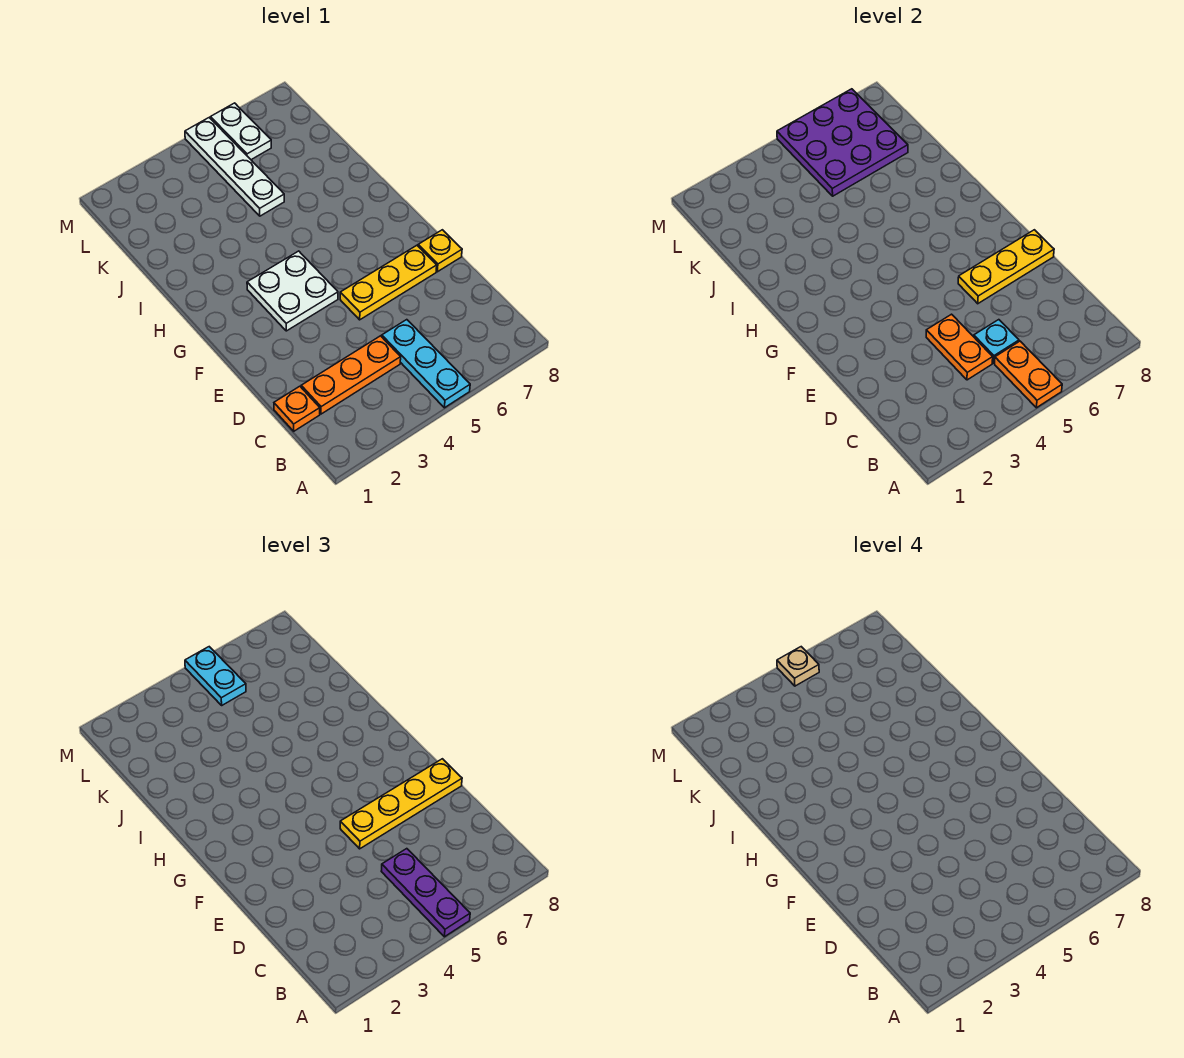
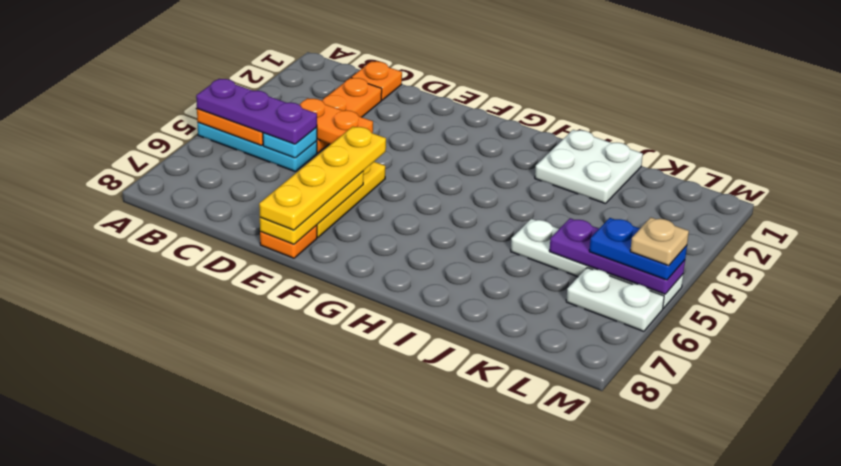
yellow plate E8 level 1 -> orange plate E8 level 1
white plate F3:G4 level 1 -> white plate I1:J2 level 1
purple plate K5:M7 level 2 -> purple plate K5:M5 level 2
cyan plate L5:M5 level 3 -> blue plate L5:M5 level 3

